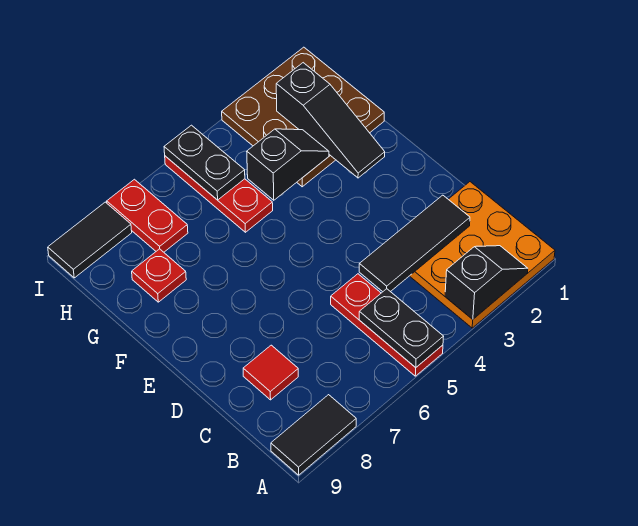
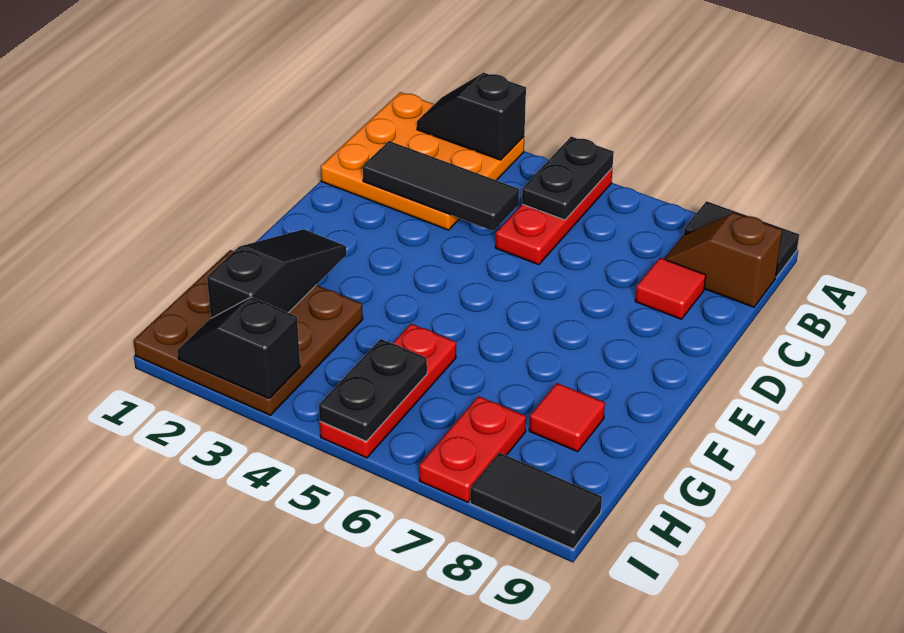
none -> brown slope B8:B9 level 1 top 9
black slope G3:G4 level 2 top 4 -> black slope I2:I3 level 2 top 3
red plate G8 level 1 -> red tile G8 level 1

